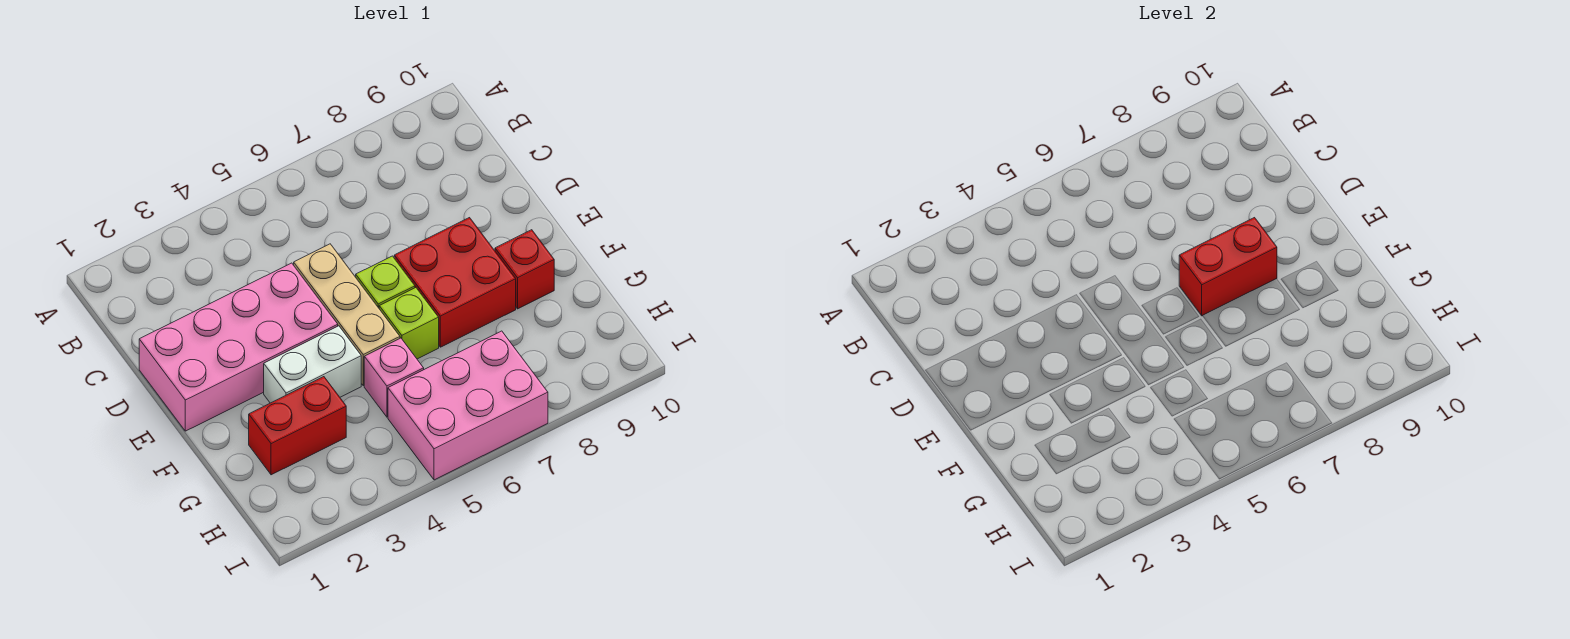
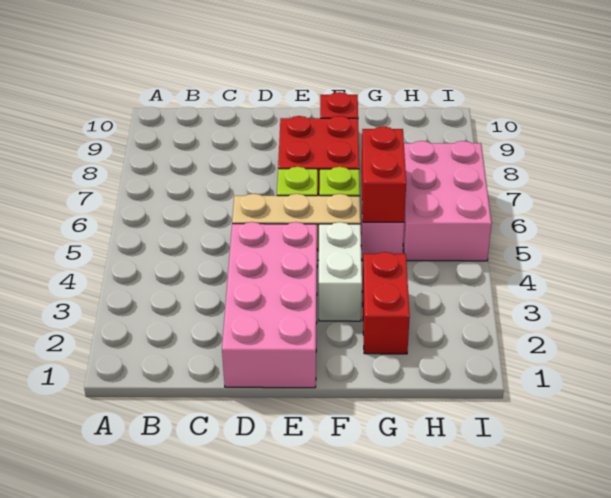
red brick E7:E8 level 2 -> red brick G5:G6 level 2

